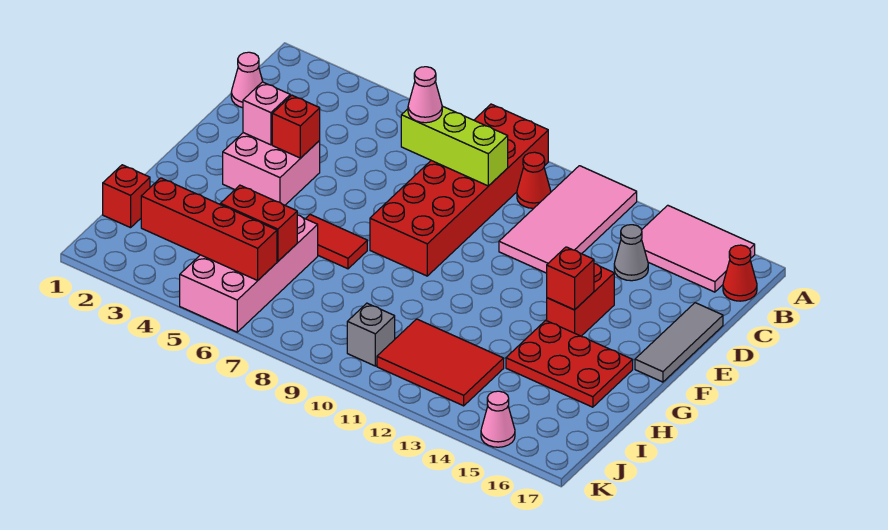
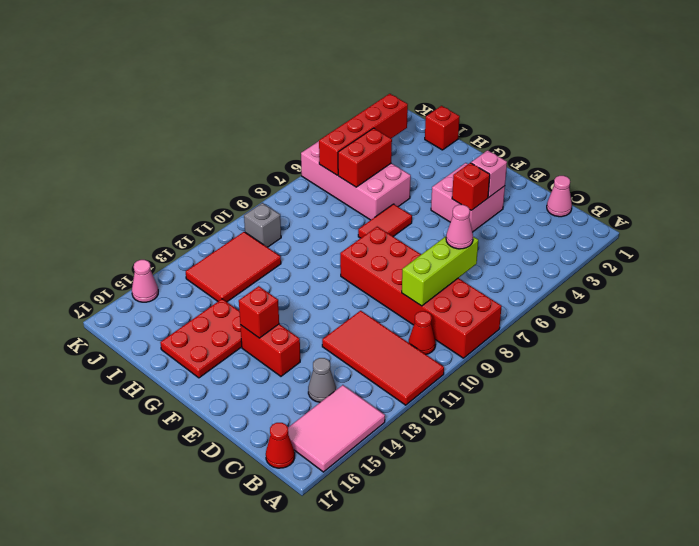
pink tile A11:D12 level 1 -> red tile A11:D12 level 1
grey tile D17:F17 level 1 -> none

